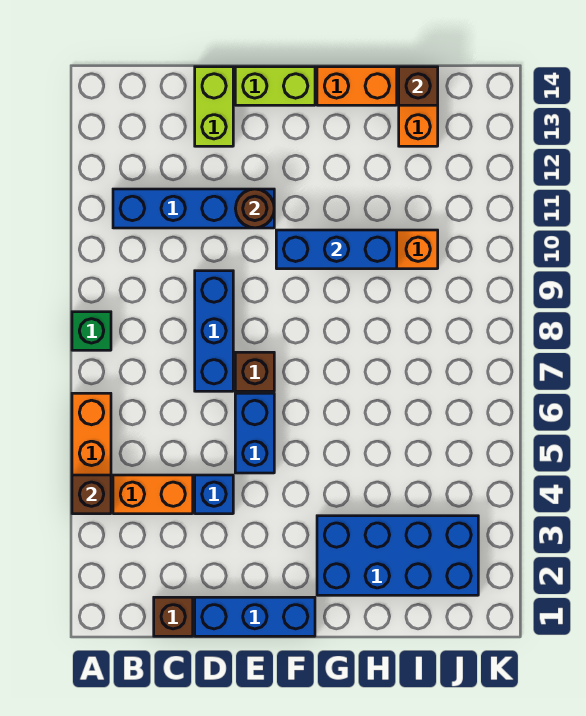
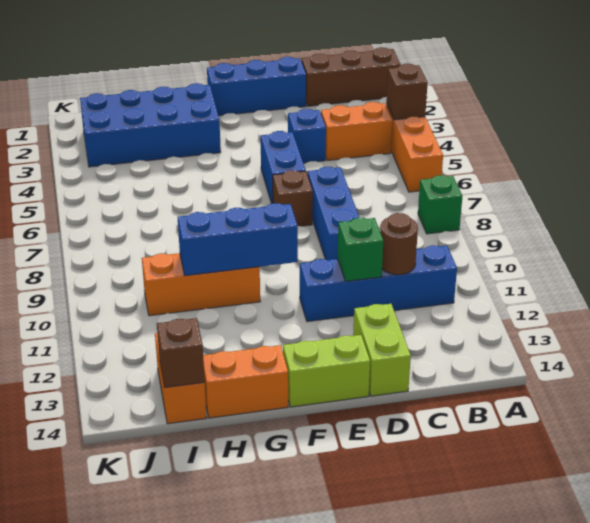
brown brick C1 level 1 -> brown brick A1:C1 level 1
none -> green brick D11 level 2
brown round brick E11 level 2 -> brown round brick C11 level 2

